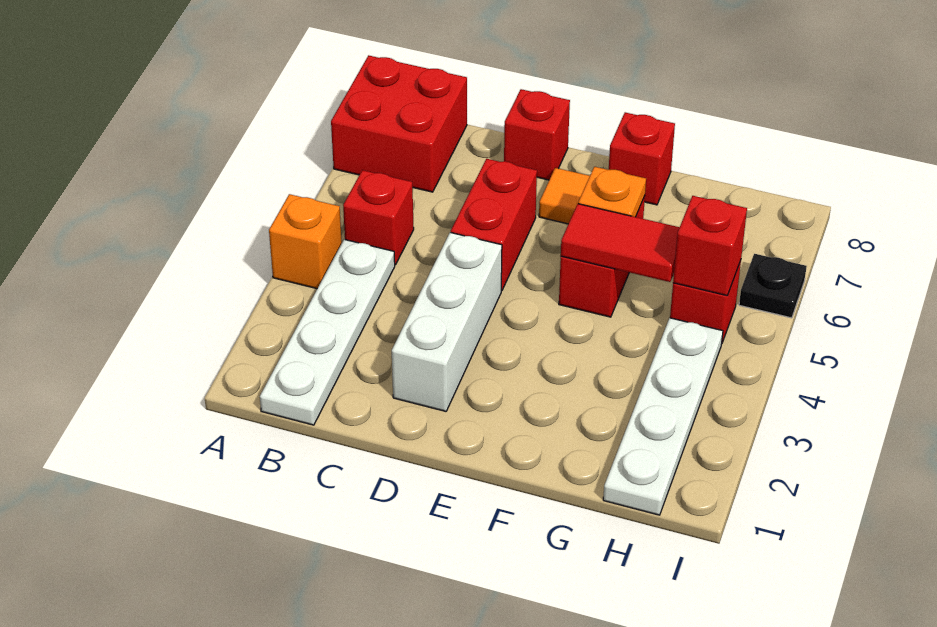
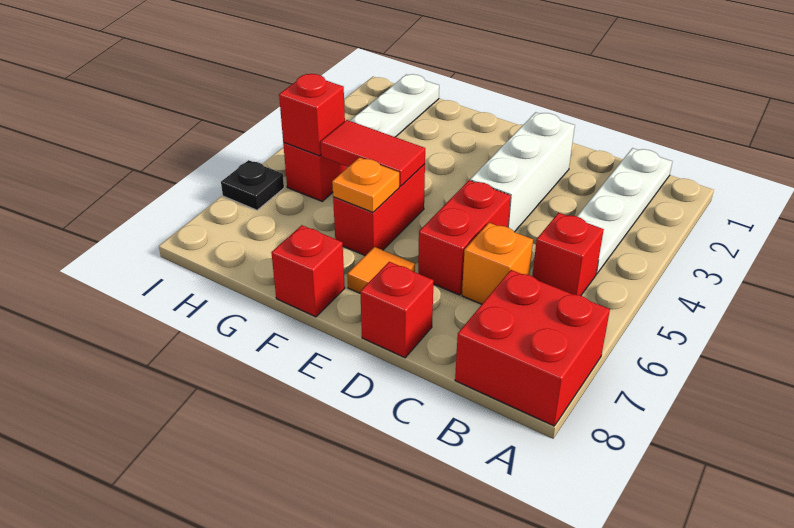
orange brick A4 level 1 -> orange brick C6 level 1

